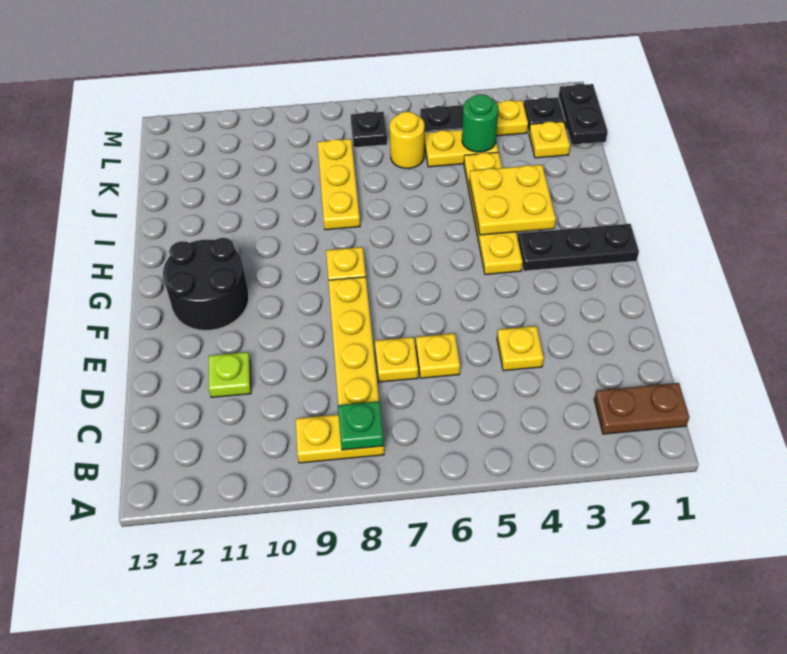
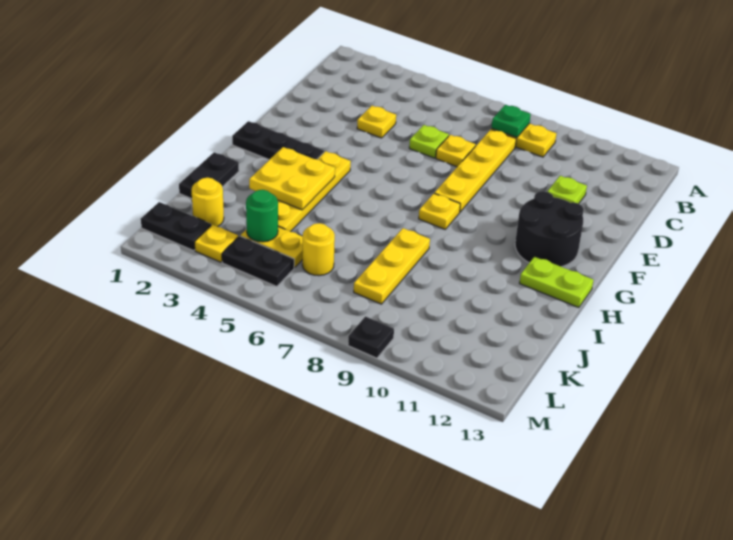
brown plate B1:B2 level 1 -> none
yellow plate D6 level 1 -> lime plate D6 level 1
none -> lime plate H12:H13 level 1
black plate K1:L1 level 2 -> black plate I1:J1 level 1
yellow plate K2 level 1 -> yellow round brick K2 level 1
black plate L7 level 1 -> black plate M9 level 1

